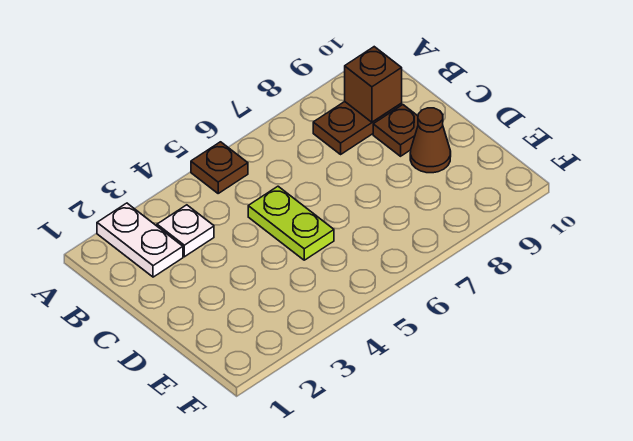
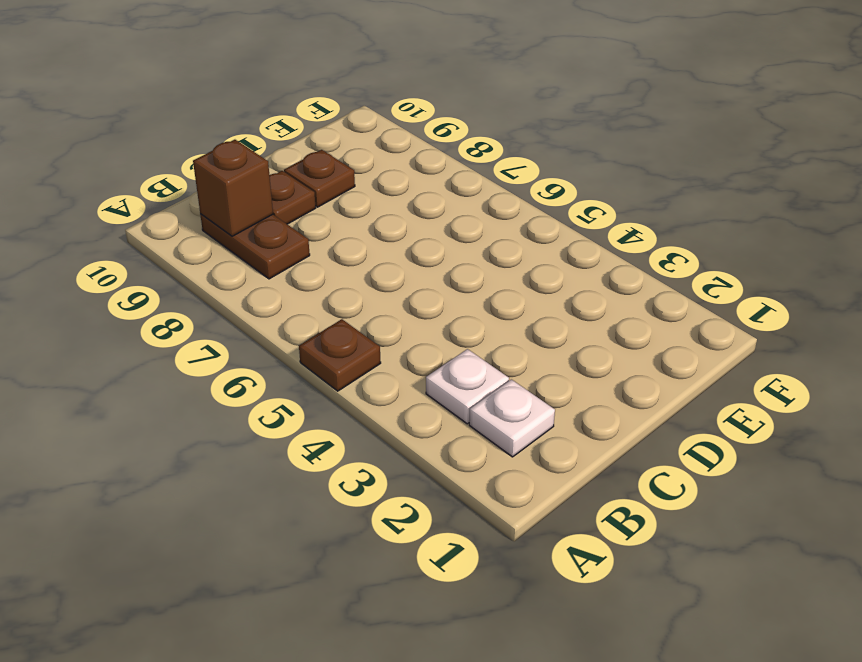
white plate A2:B2 level 1 -> white plate B2 level 1
lime plate C5:D5 level 1 -> none
brown cone D9 level 1 -> brown plate D9 level 1

